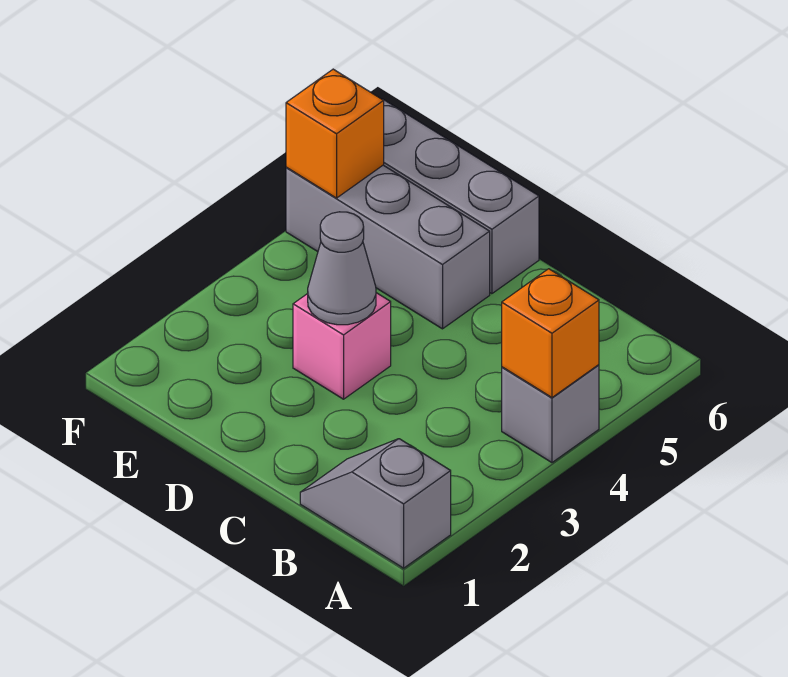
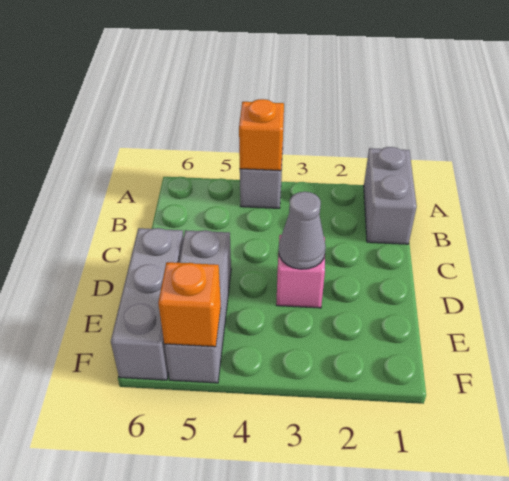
grey slope A1:B1 level 1 top A -> grey brick A1:B1 level 1

